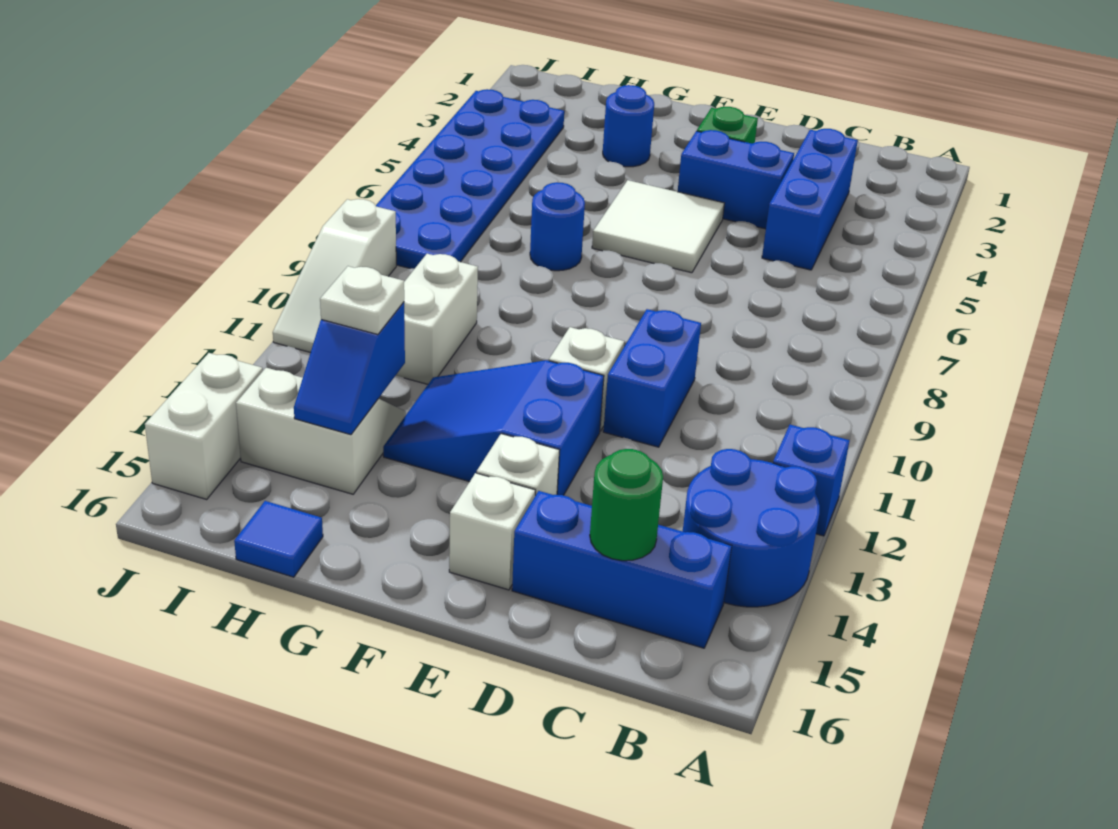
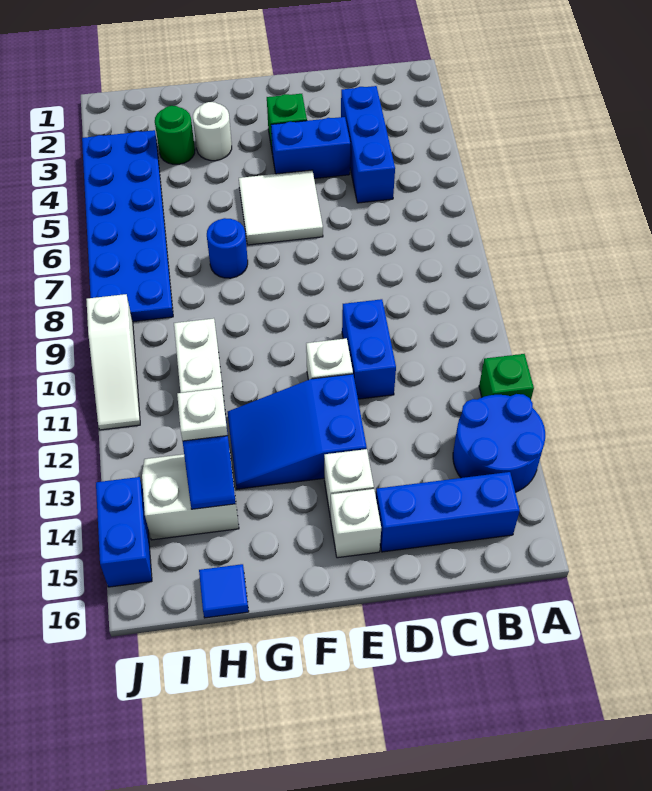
blue brick A12 level 1 -> green brick A12 level 1
green round brick C15 level 2 -> green round brick H3 level 1
blue round brick G3 level 1 -> white round brick G3 level 1
white brick J14:J15 level 1 -> blue brick J14:J15 level 1

